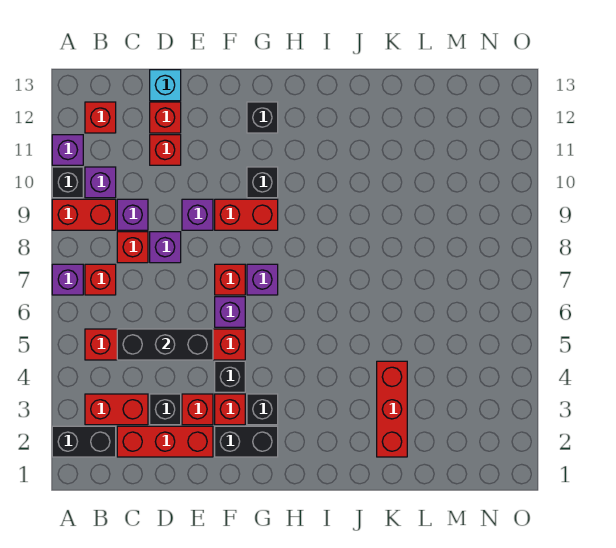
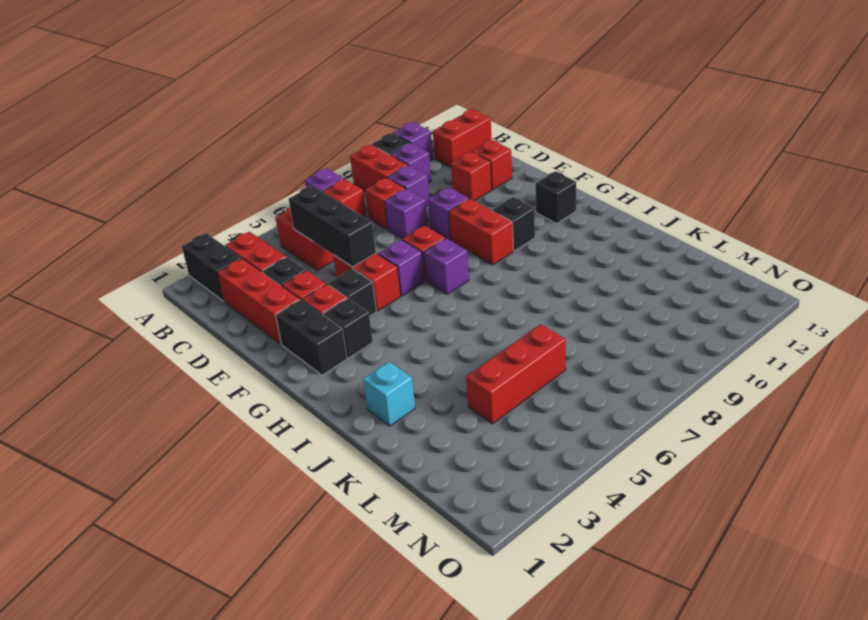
red brick B12 level 1 -> red brick B12:B13 level 1
cyan brick D13 level 1 -> cyan brick J2 level 1
red brick K2:K4 level 1 -> red brick L4:L6 level 1

